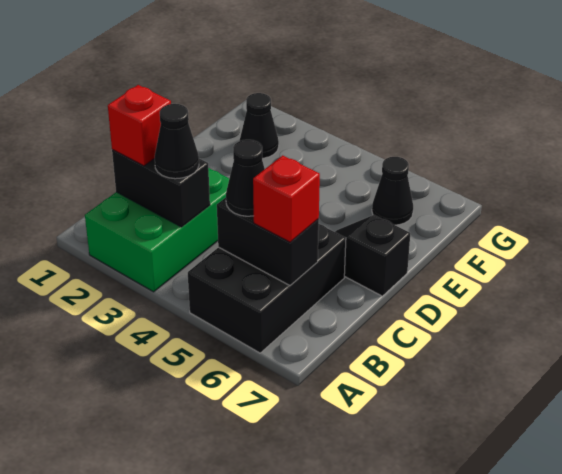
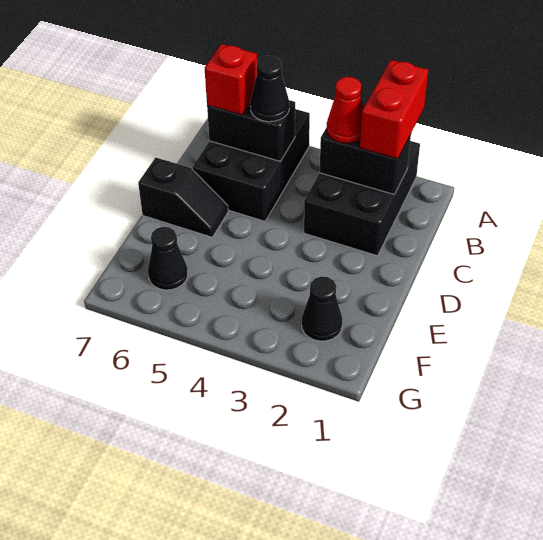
green brick A2:C3 level 1 -> black brick A2:C3 level 1
red brick B2 level 3 -> red brick A2:B2 level 3
black cone B3 level 3 -> red cone B3 level 3

